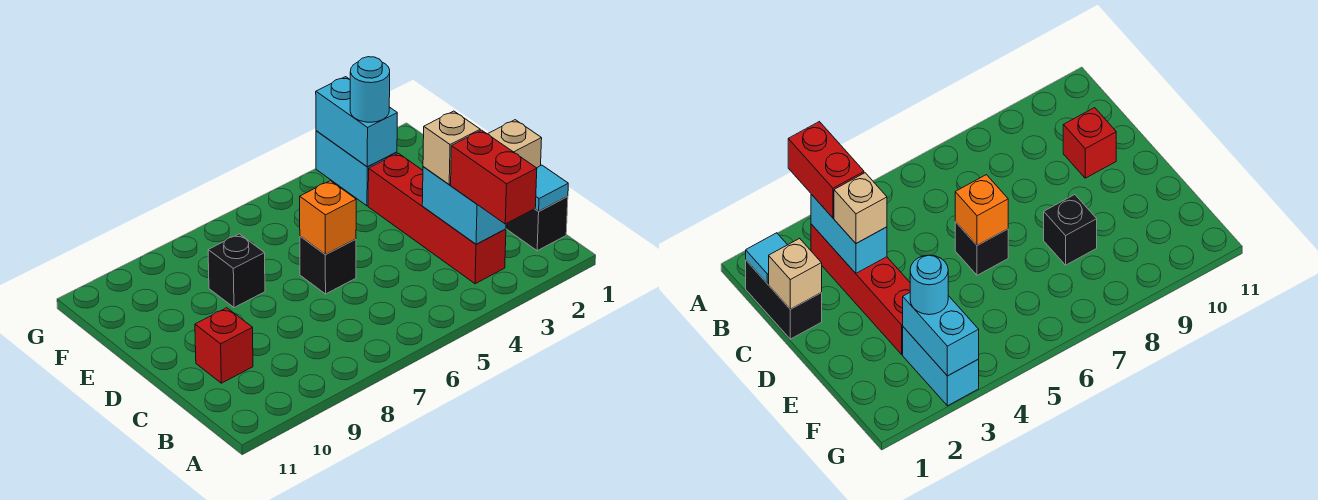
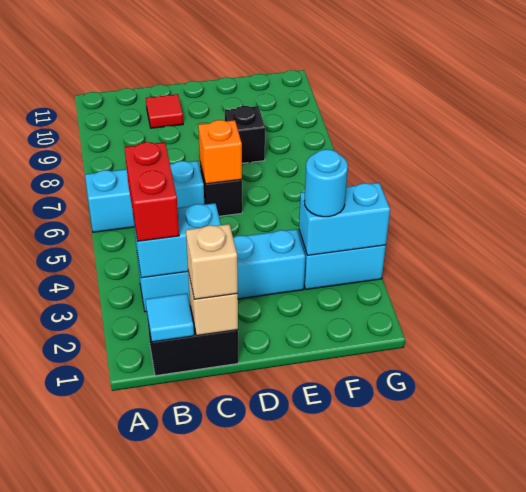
red brick A3:B3 level 3 -> red brick B3:B4 level 3
none -> cyan brick A6:C6 level 1
red brick B3:E3 level 1 -> cyan brick B3:E3 level 1
tan brick C3 level 3 -> tan brick C1 level 3
red brick C10 level 1 -> red tile C10 level 1

